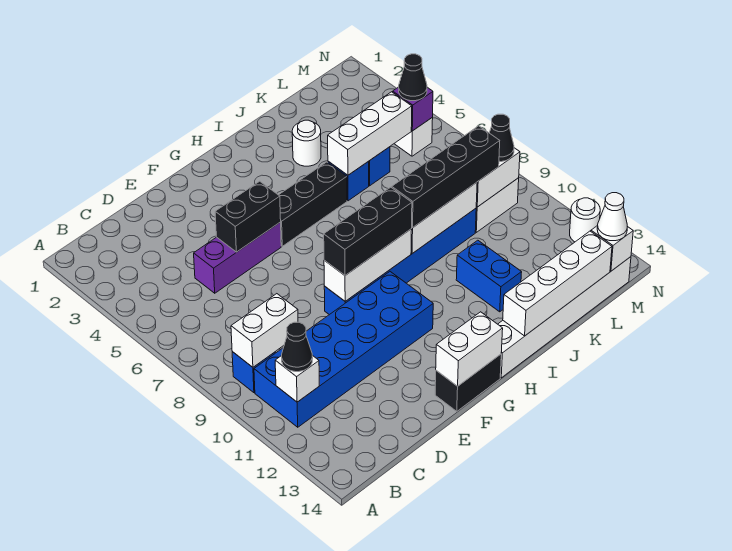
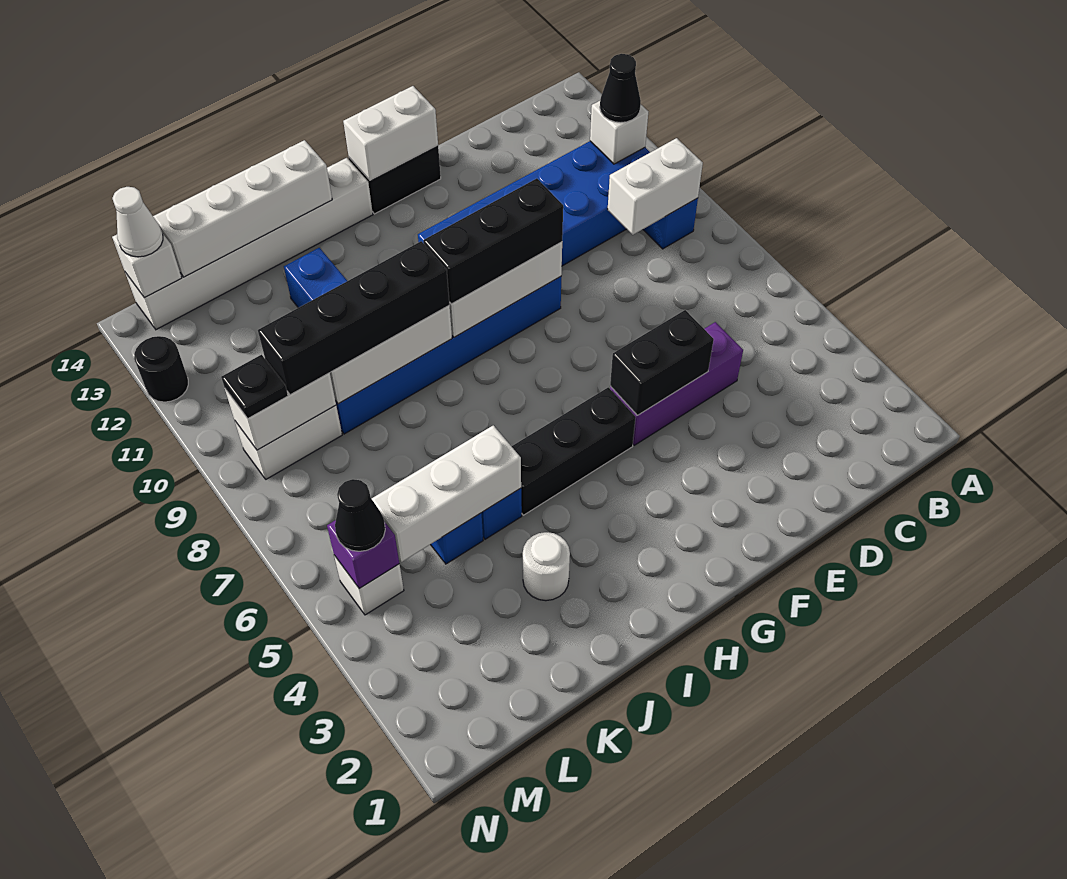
black cone M9 level 3 -> black plate M9 level 3
white round brick N12 level 1 -> black round brick N12 level 1

